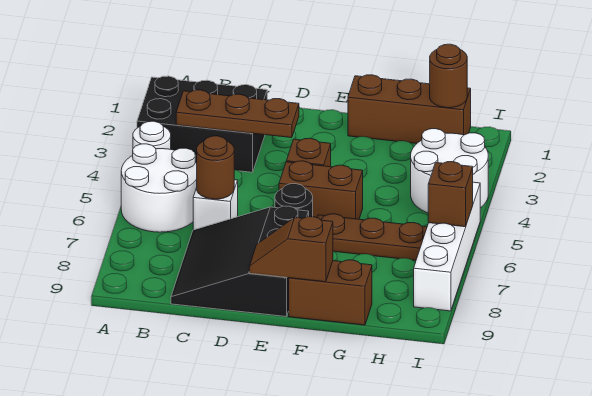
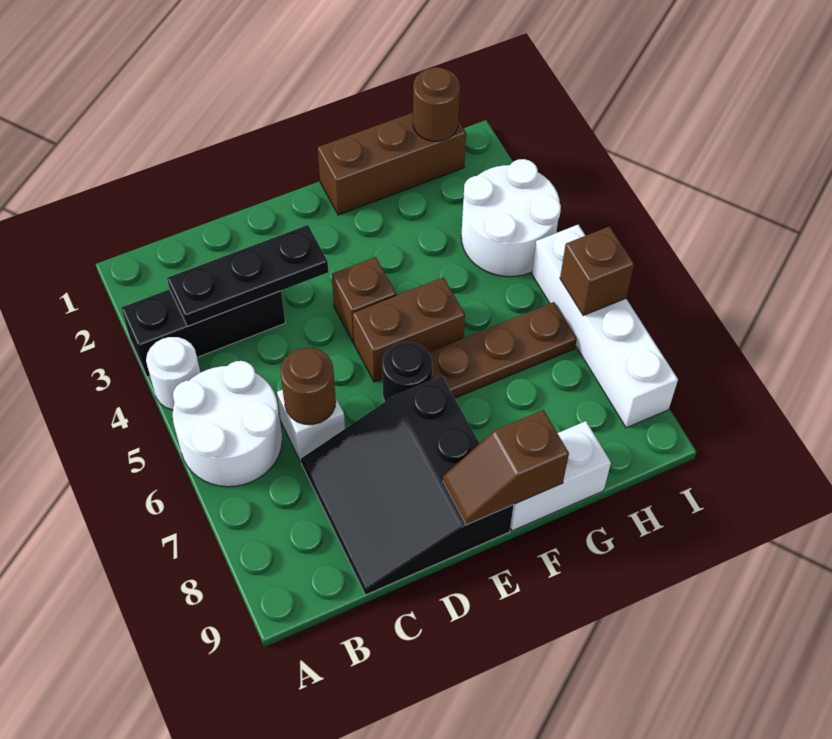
black brick A2:C3 level 1 -> black brick A3:C3 level 1
brown plate B3:D3 level 2 -> black plate B3:D3 level 2
brown brick F9:G9 level 1 -> white brick F9:G9 level 1

